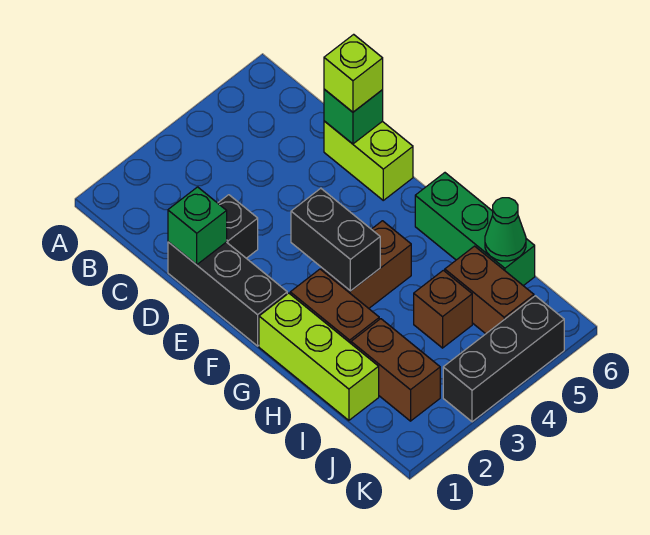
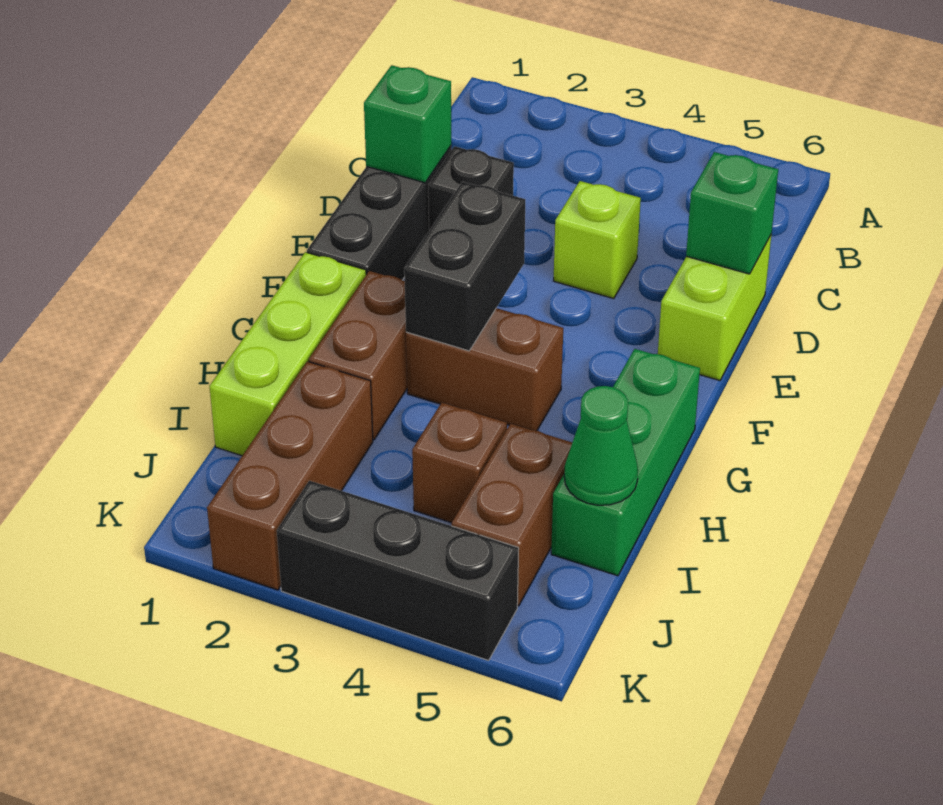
lime brick D6 level 3 -> lime brick D4 level 1
brown brick I2:J2 level 1 -> brown brick I2:K2 level 1

